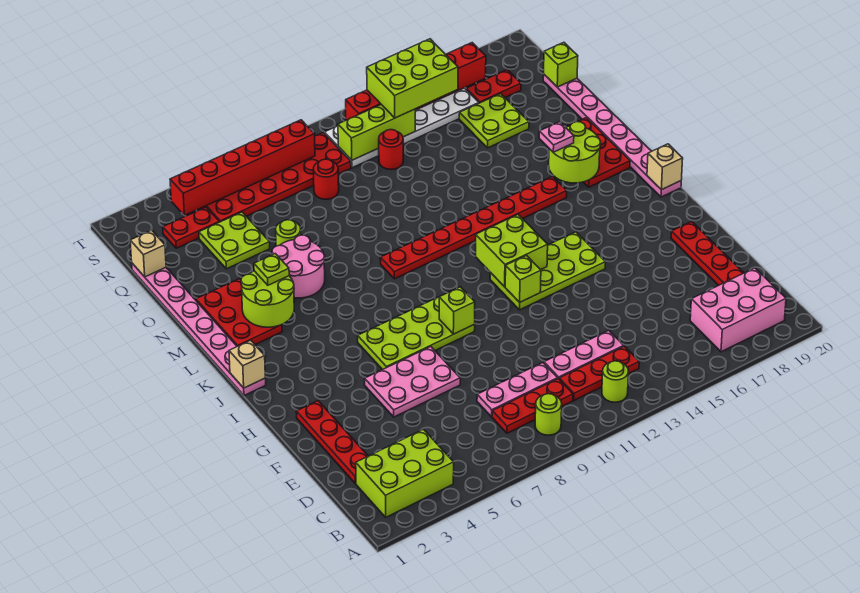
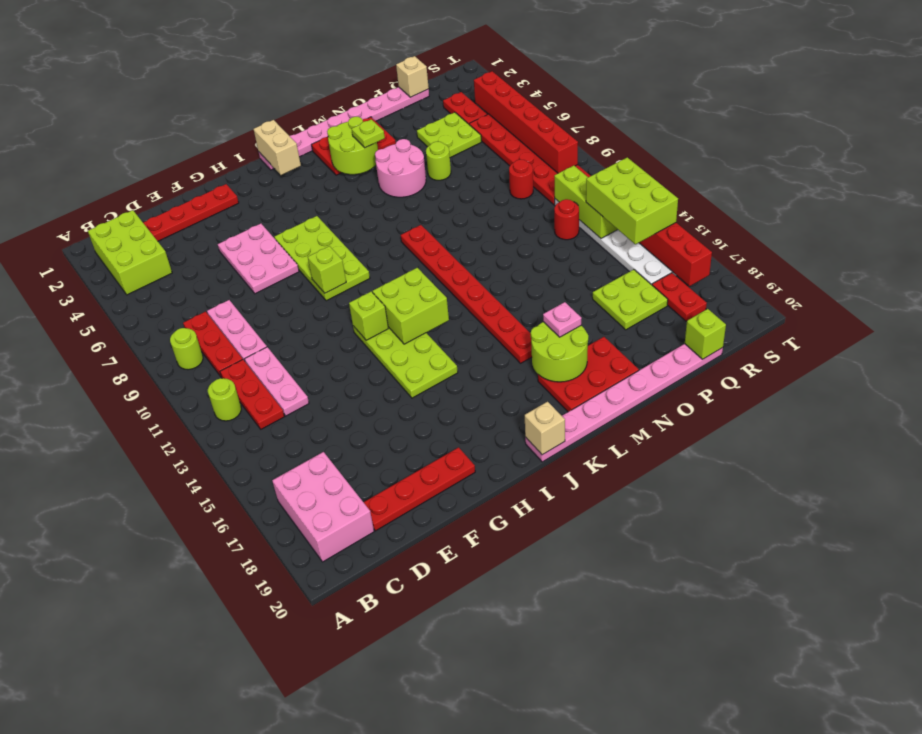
tan brick J1 level 2 -> tan brick J1:J2 level 2

